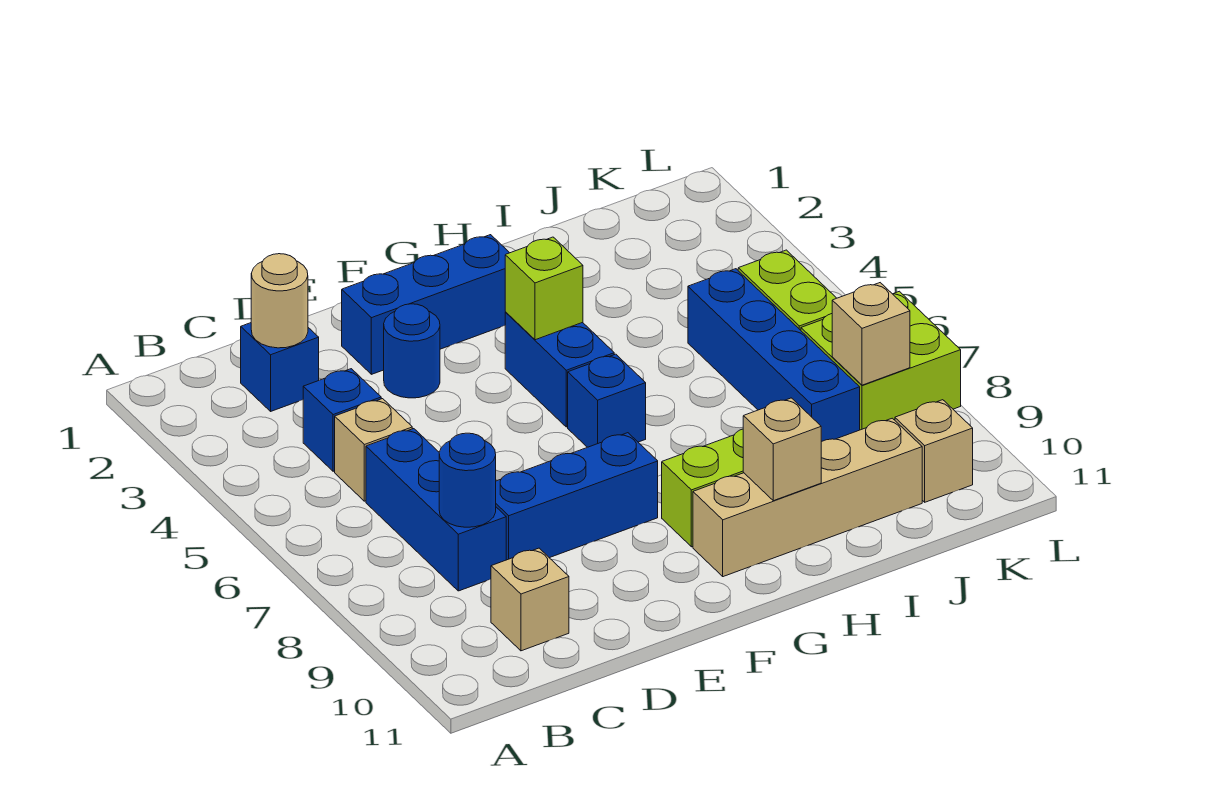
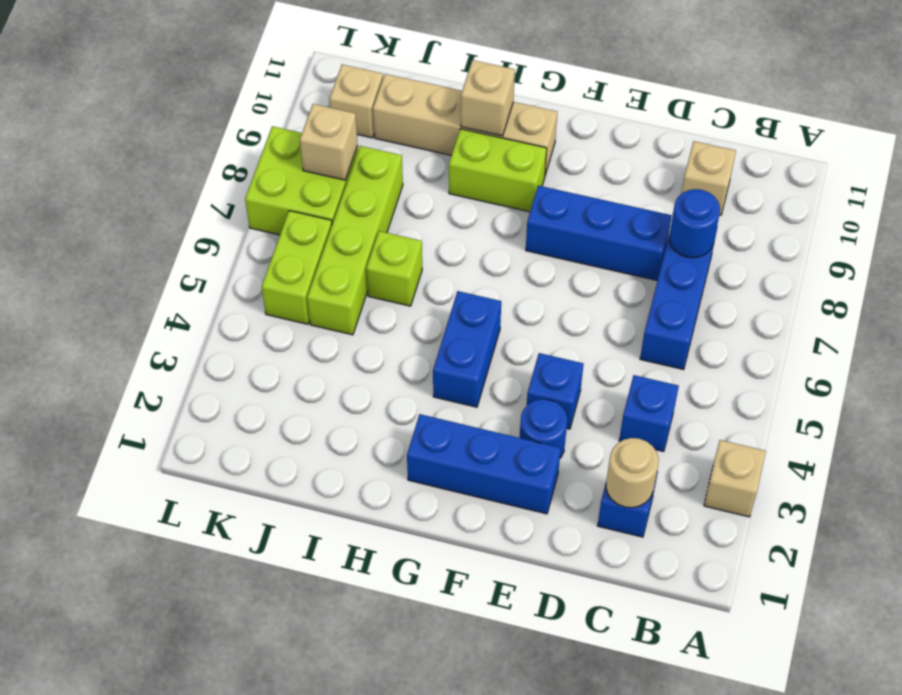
tan brick C5 level 1 -> tan brick A3 level 1
lime brick G4 level 2 -> lime brick I6 level 1
blue brick G6 level 1 -> blue brick E4 level 1
blue brick J5:J8 level 1 -> lime brick J5:J8 level 1

